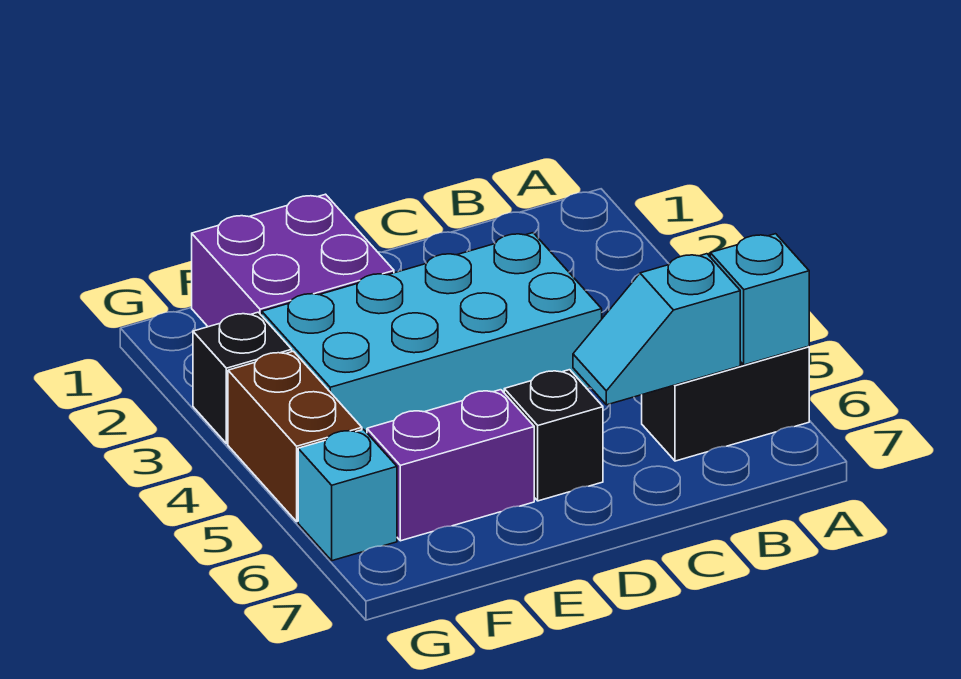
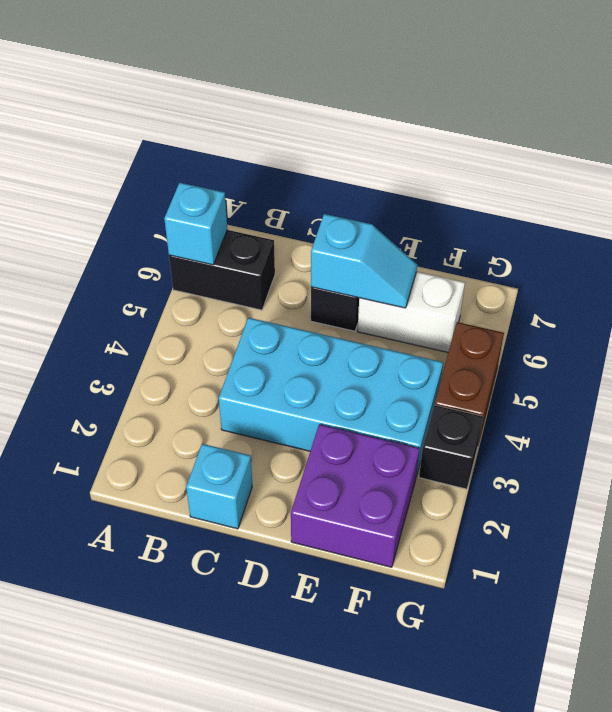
cyan slope B6:C6 level 2 top B -> cyan slope D6:E6 level 2 top D
purple brick E6:F6 level 1 -> white brick E6:F6 level 1
cyan brick G6 level 1 -> cyan brick C1 level 1

